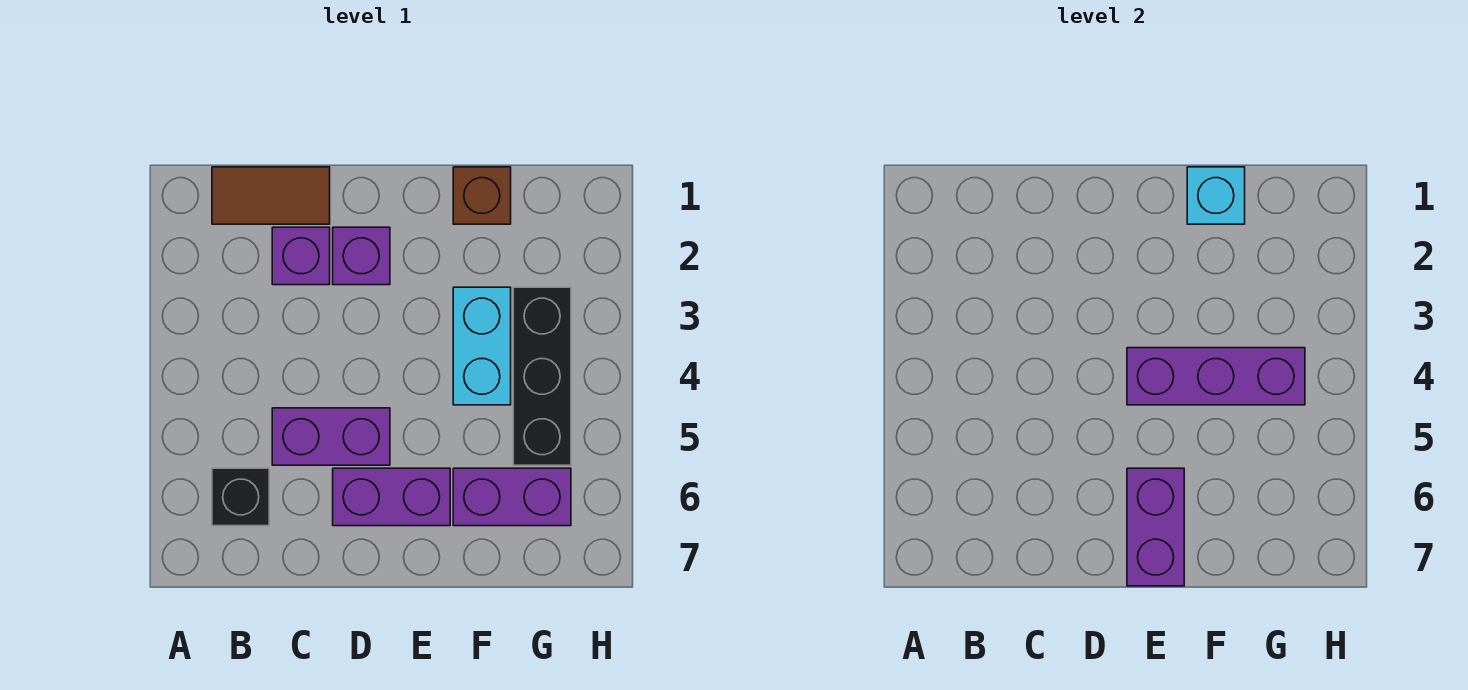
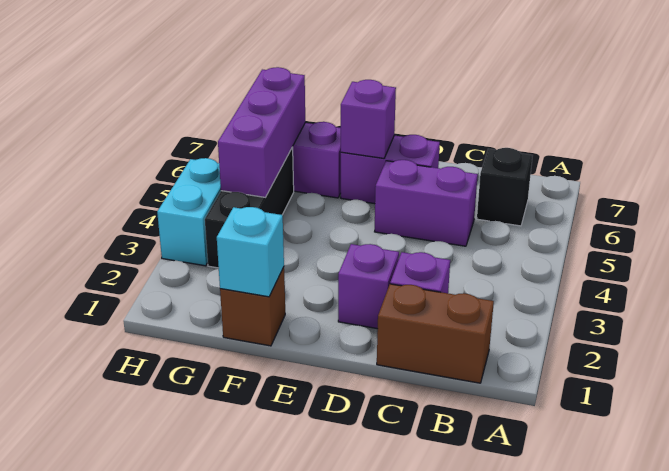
brown tile B1:C1 level 1 -> brown brick B1:C1 level 1
purple brick E4:G4 level 2 -> purple brick G4:G6 level 2
purple brick E6:E7 level 2 -> purple brick E6 level 2
cyan brick F3:F4 level 1 -> cyan brick H3:H4 level 1

